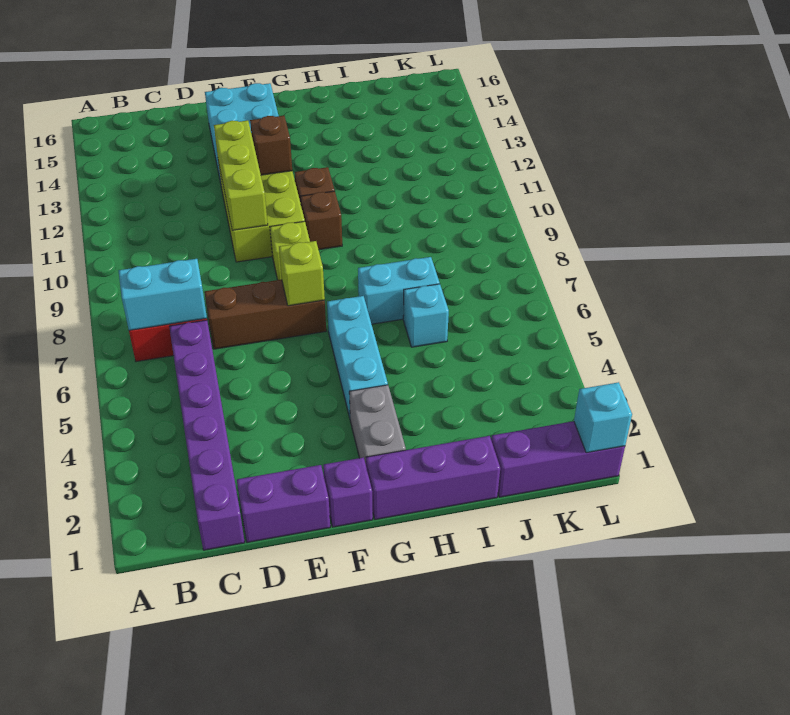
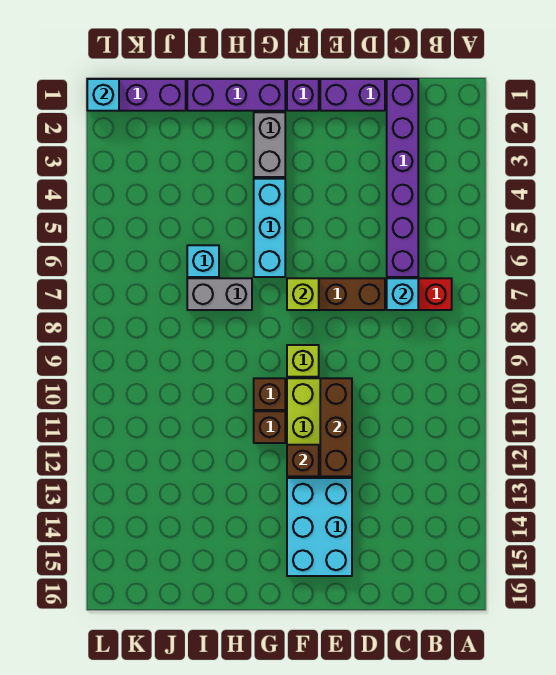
cyan brick B7:C7 level 2 -> cyan brick C7 level 2
lime brick E10:E12 level 2 -> brown brick E10:E12 level 2
cyan brick H7:I7 level 1 -> grey brick H7:I7 level 1

